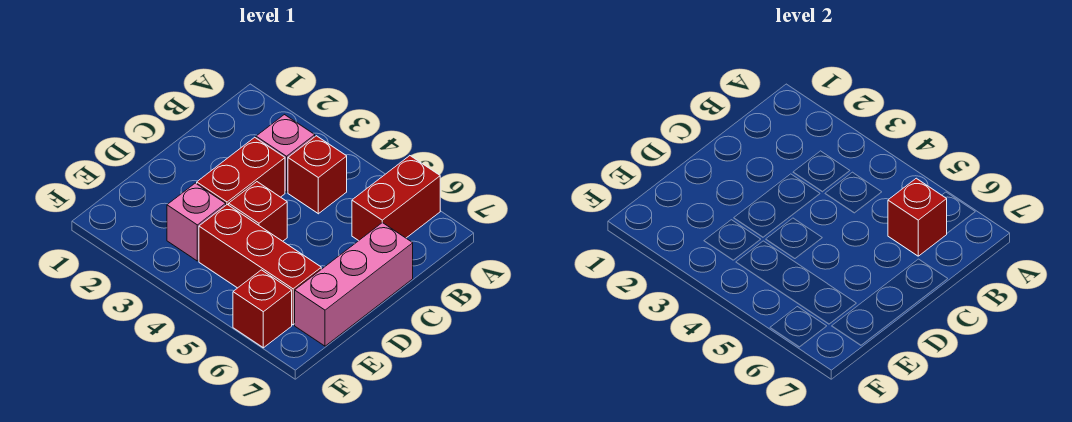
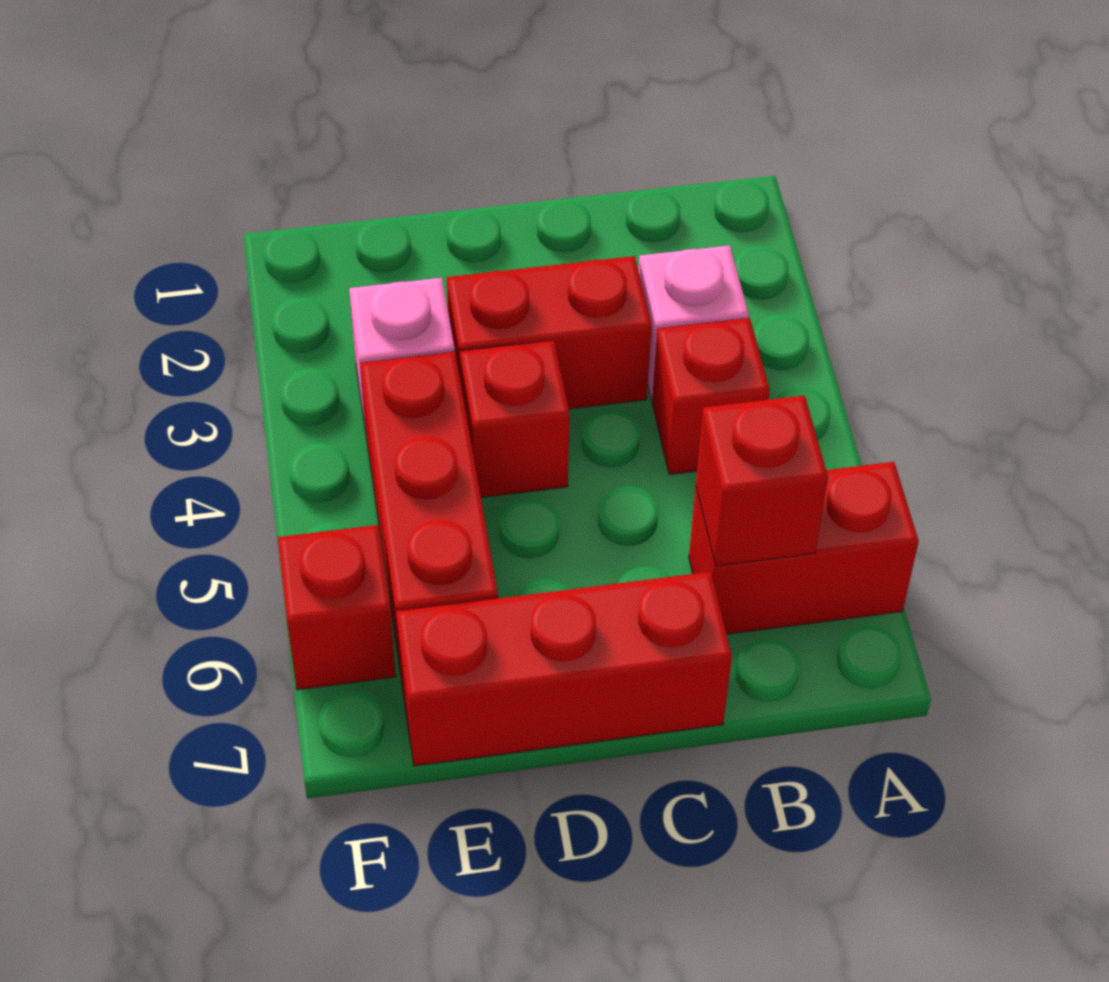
pink brick C7:E7 level 1 -> red brick C7:E7 level 1

